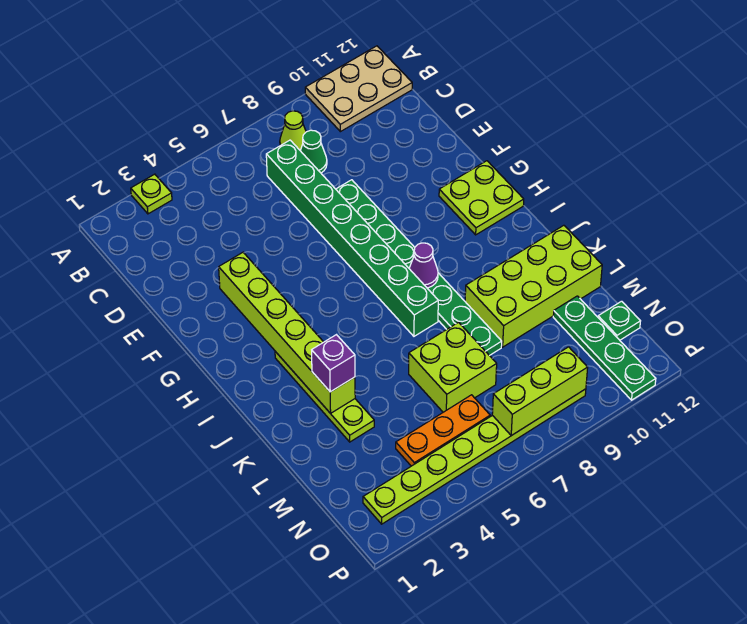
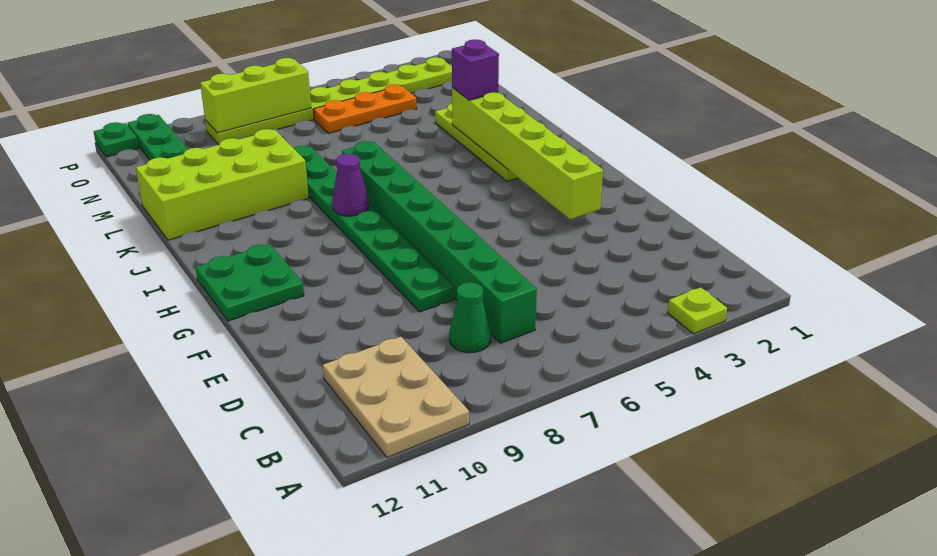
tan plate A10:B12 level 1 -> tan plate A10:C11 level 1
lime cone B8 level 1 -> none
lime plate G11:H12 level 1 -> green plate G11:H12 level 1
lime brick L6:M7 level 1 -> none
green plate N12 level 1 -> green plate P12 level 1

